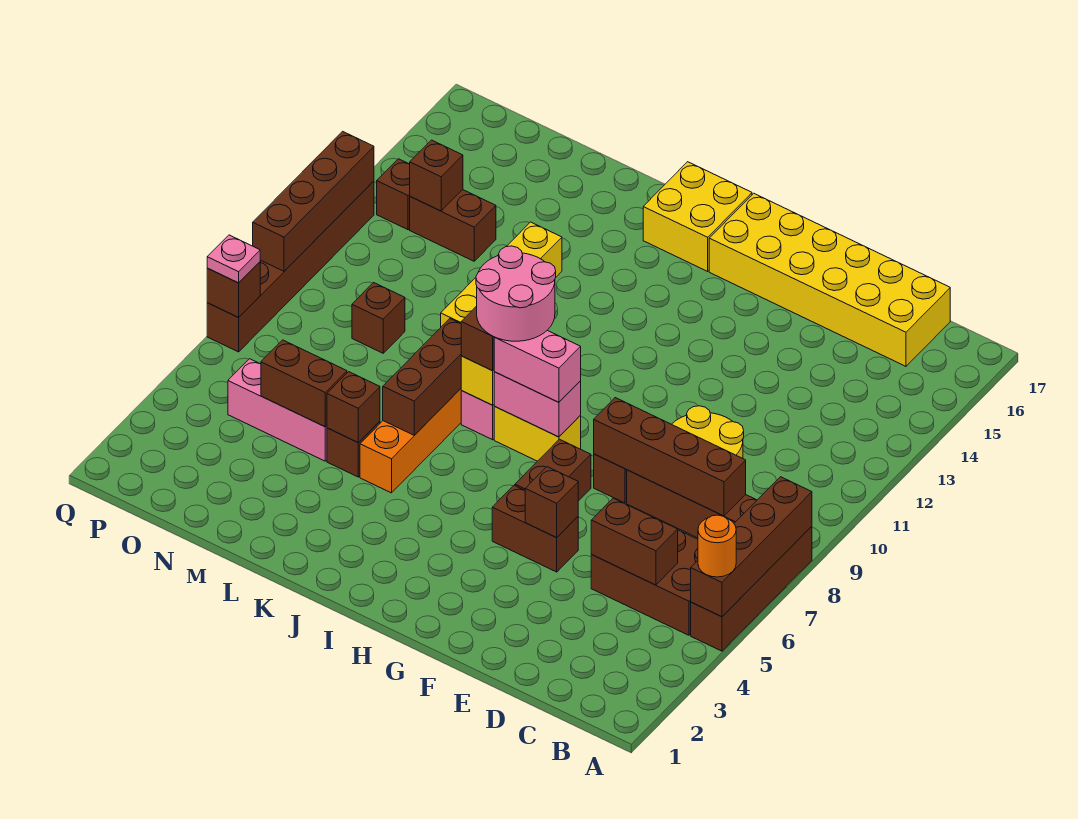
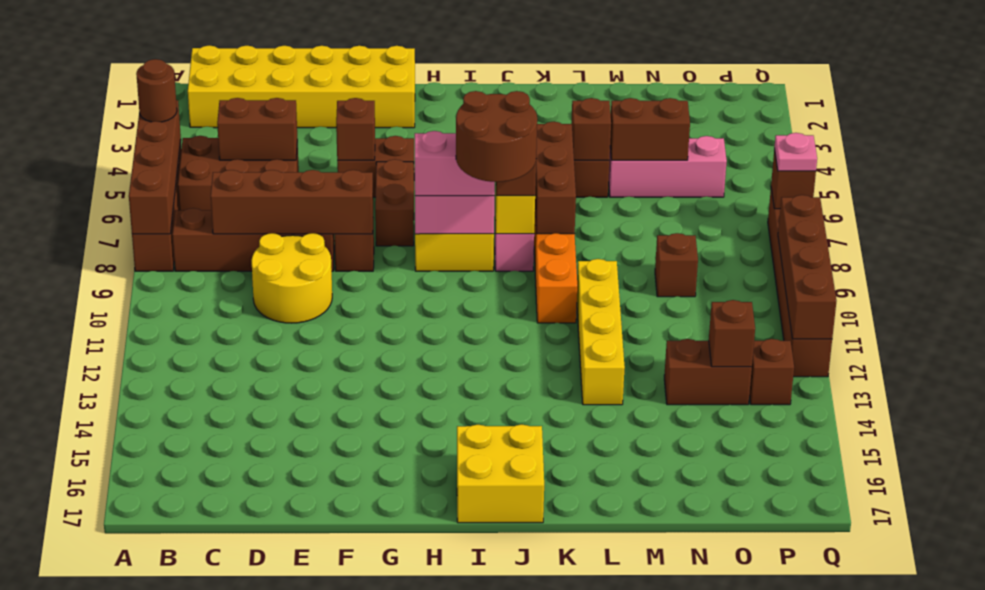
orange round brick A5 level 3 -> brown round brick A5 level 3
yellow brick C16:H17 level 1 -> yellow brick B1:G2 level 1
pink round brick I8:J9 level 4 -> brown round brick I8:J9 level 4

